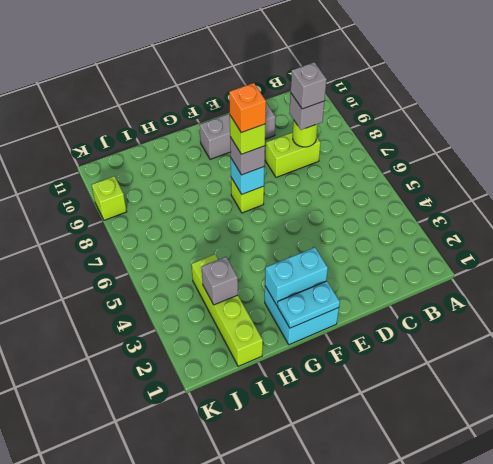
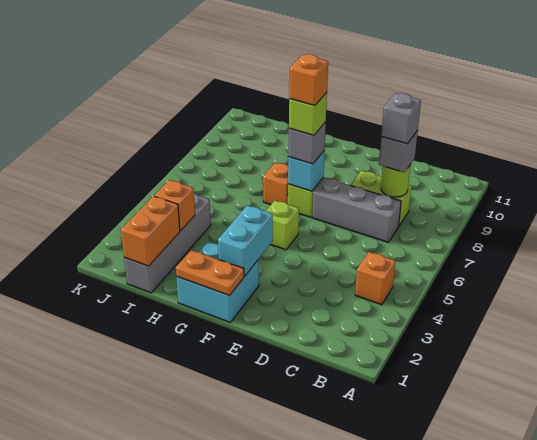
none -> orange brick B4 level 1
grey brick D10:F10 level 1 -> grey brick C7:E7 level 1
cyan plate F1:G1 level 2 -> orange plate F1:G1 level 2
cyan brick F2:G2 level 2 -> cyan brick F2:F3 level 2
none -> orange brick G7 level 1
lime brick I1:I4 level 1 -> grey brick I1:I4 level 1
none -> orange brick I1:I2 level 2
grey brick I3 level 2 -> orange brick I3 level 2
lime brick K9 level 1 -> lime brick F5 level 1

